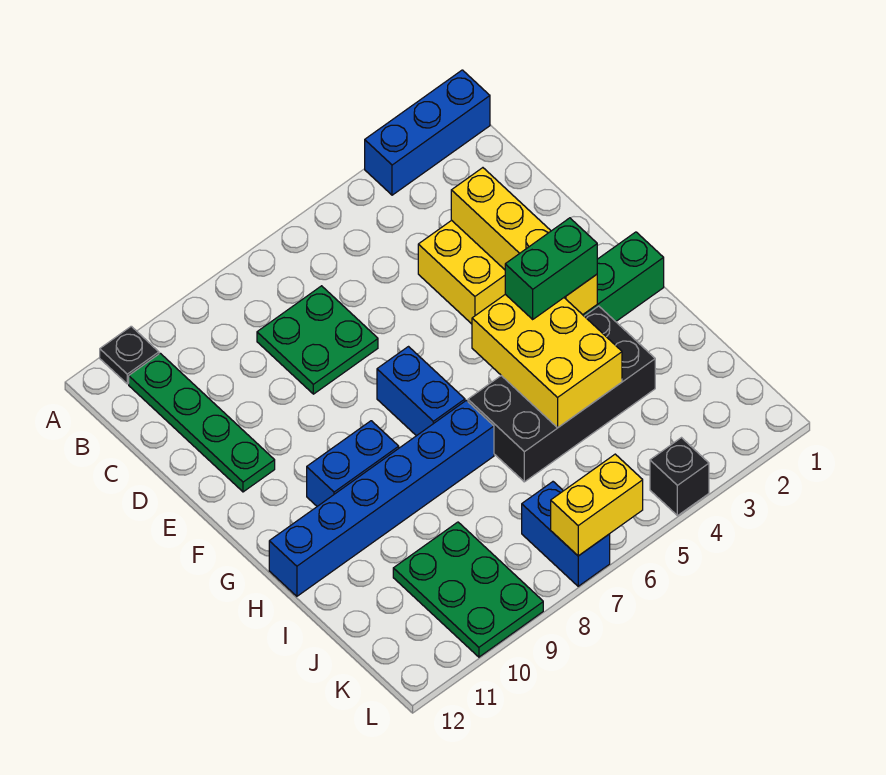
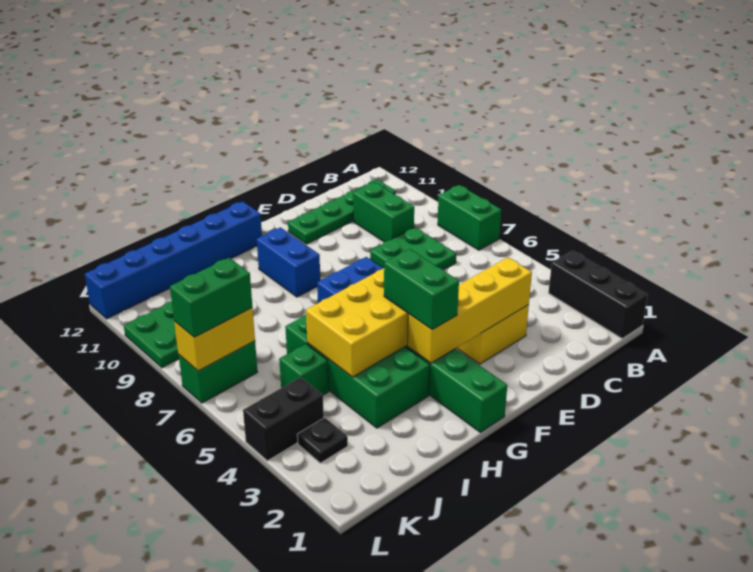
blue brick A1:A3 level 1 -> black brick A1:A3 level 1
none -> green brick A7:A8 level 1
black plate A11 level 1 -> black plate K3 level 1
none -> green brick C9:C10 level 1
black brick H3:I6 level 1 -> green brick H3:I6 level 1
blue brick H7:H12 level 1 -> blue brick G12:L12 level 1
none -> green brick J5 level 1
blue brick K7:L7 level 1 -> green brick K7:L7 level 1
none -> green brick K7:L7 level 3
black brick L4 level 1 -> black brick K4:L4 level 1
yellow brick L6:L7 level 2 -> yellow brick K7:L7 level 2

